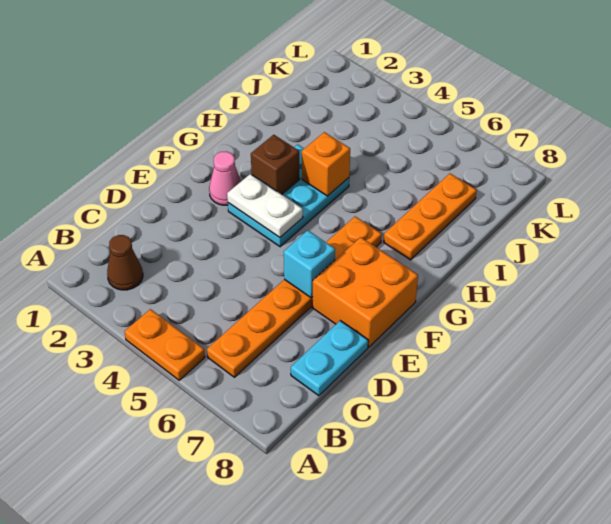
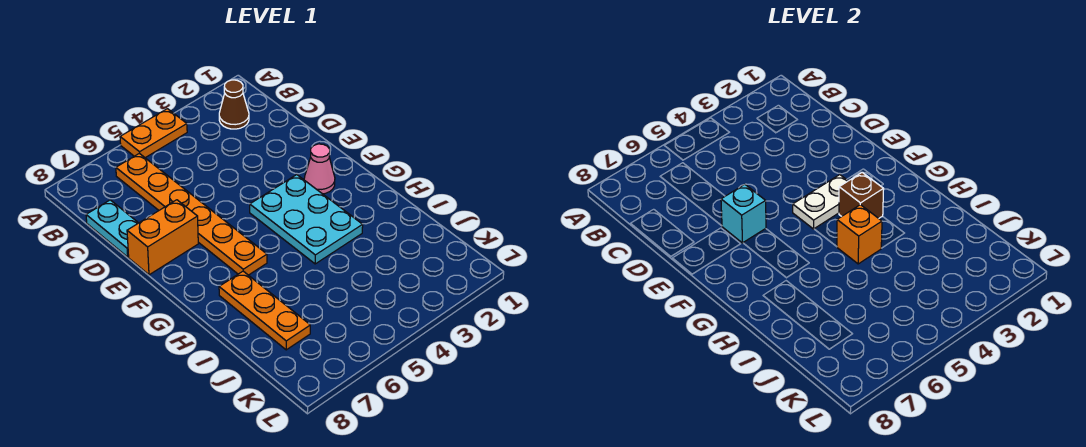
orange brick E7:F8 level 1 -> orange brick E7:E8 level 1

